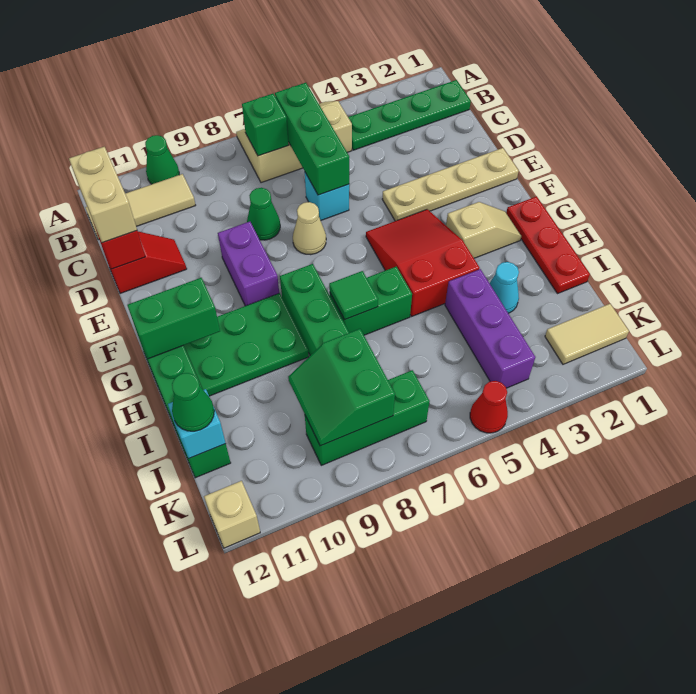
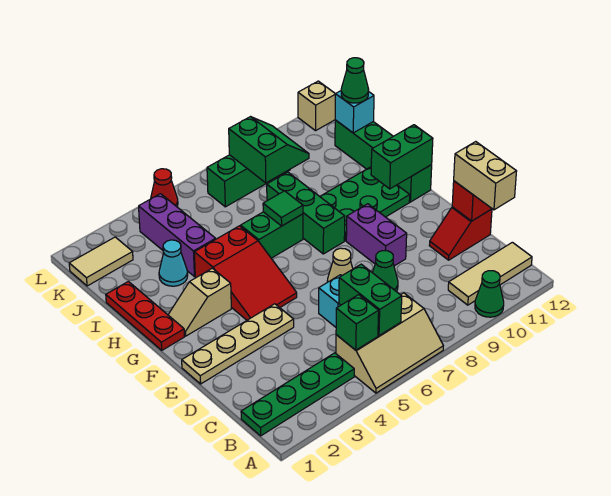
green brick B6:D6 level 2 -> green brick B6:C6 level 2
green brick B7 level 2 -> green brick B5 level 2

